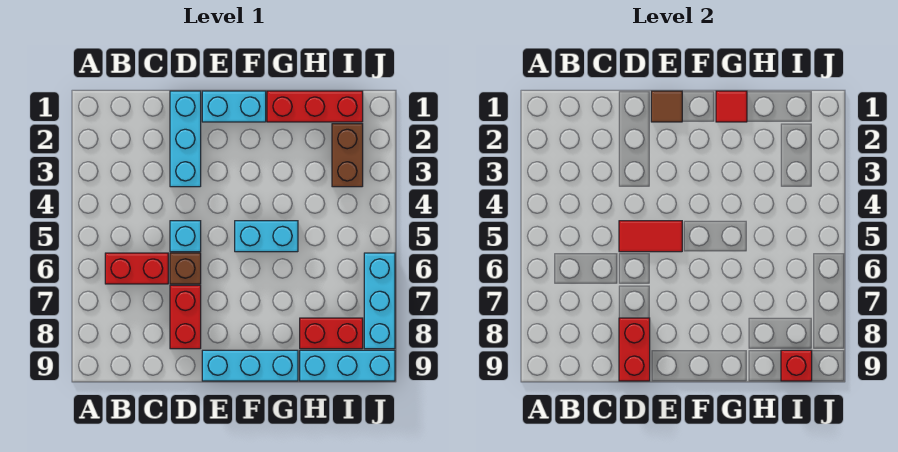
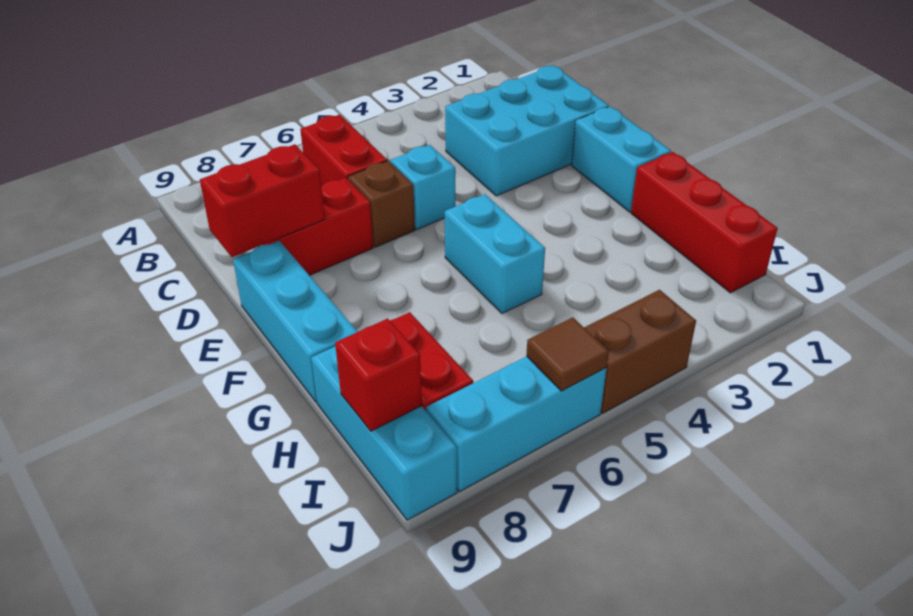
cyan brick D1:D3 level 1 -> cyan brick C1:D3 level 1
red tile D5:E5 level 2 -> none
brown tile E1 level 2 -> brown tile J6 level 2
red tile G1 level 2 -> none
brown brick I2:I3 level 1 -> brown brick J4:J5 level 1

